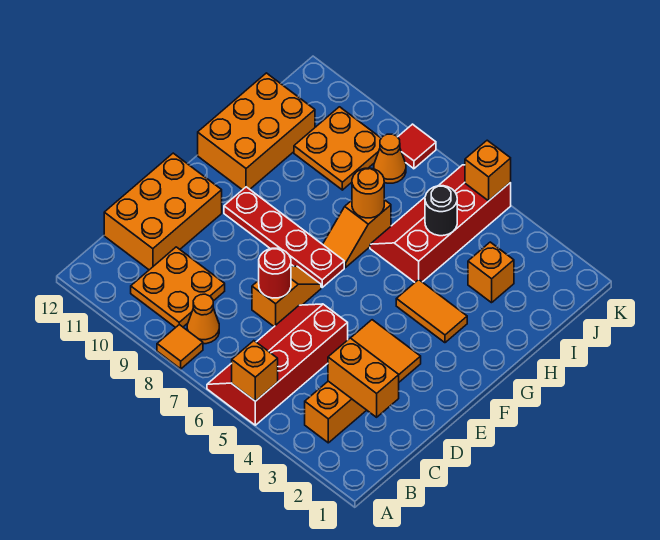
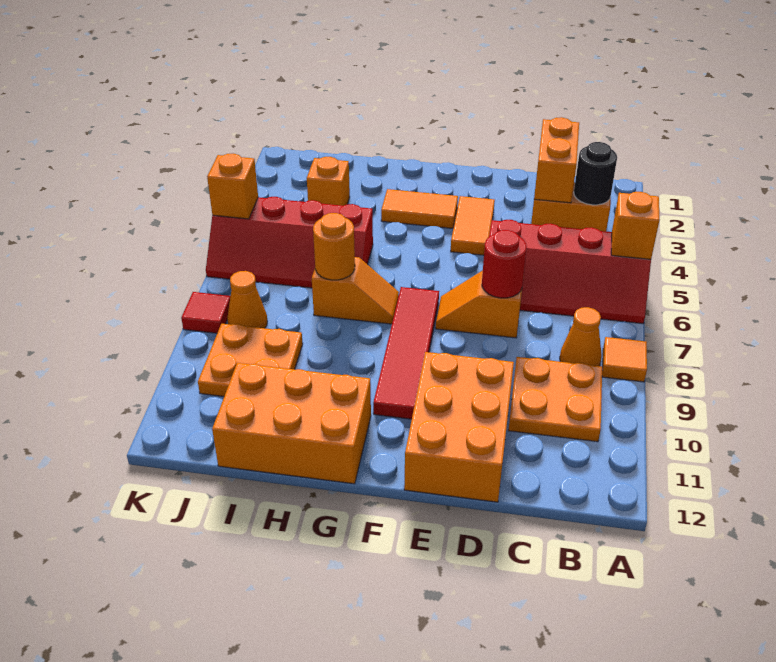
orange brick C11:E12 level 1 -> orange brick D10:E12 level 1
red plate F7:F10 level 1 -> red tile F7:F10 level 1
orange tile G3:G4 level 1 -> orange tile F3:G3 level 1
black round brick I5 level 2 -> black round brick B3 level 2

